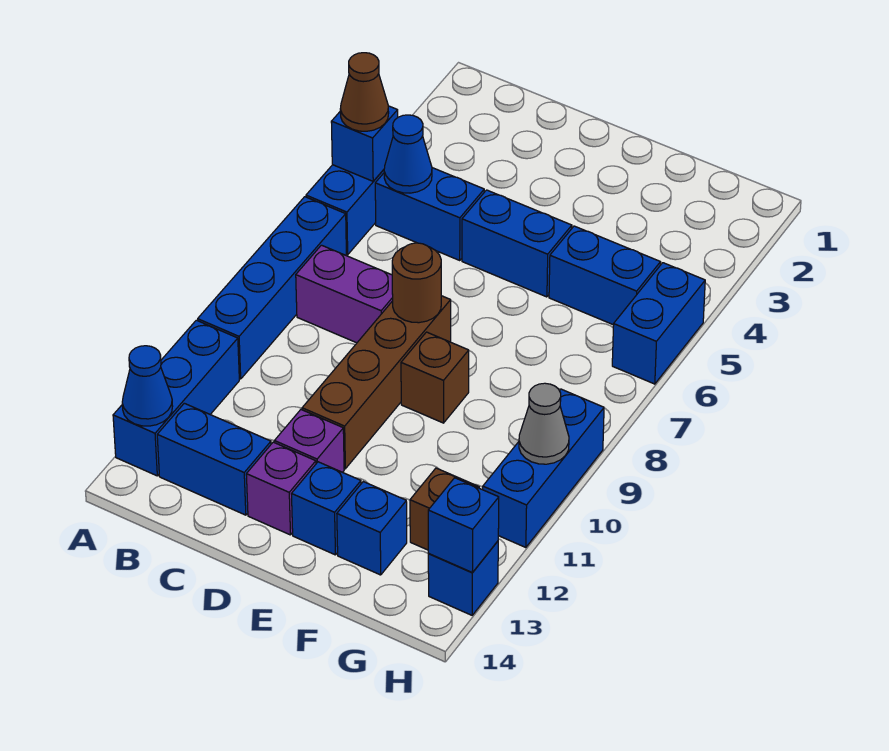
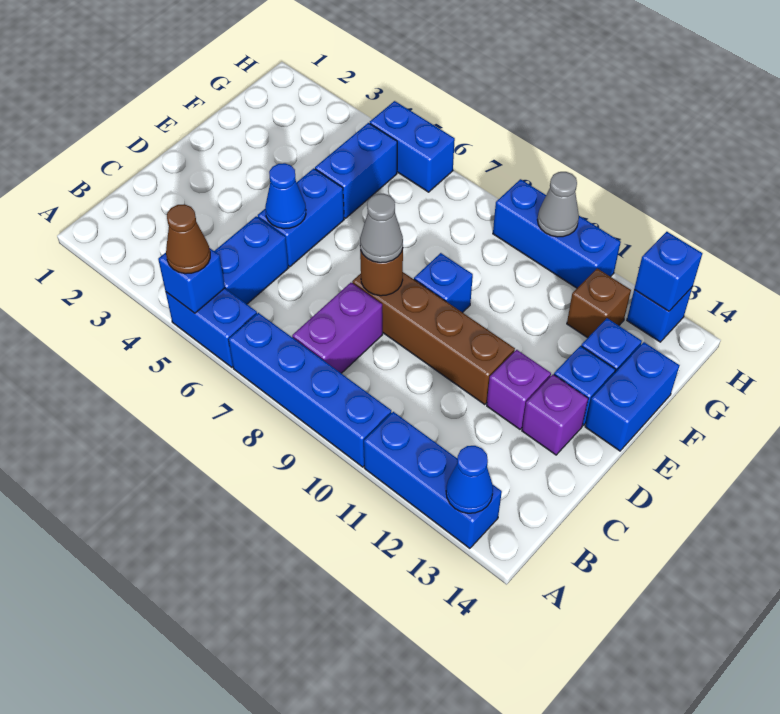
blue cone B5 level 2 -> blue cone D5 level 2
blue brick B13:C13 level 1 -> blue brick E14:F14 level 1
none -> grey cone D8 level 3
brown brick E9 level 1 -> blue brick E9 level 1

